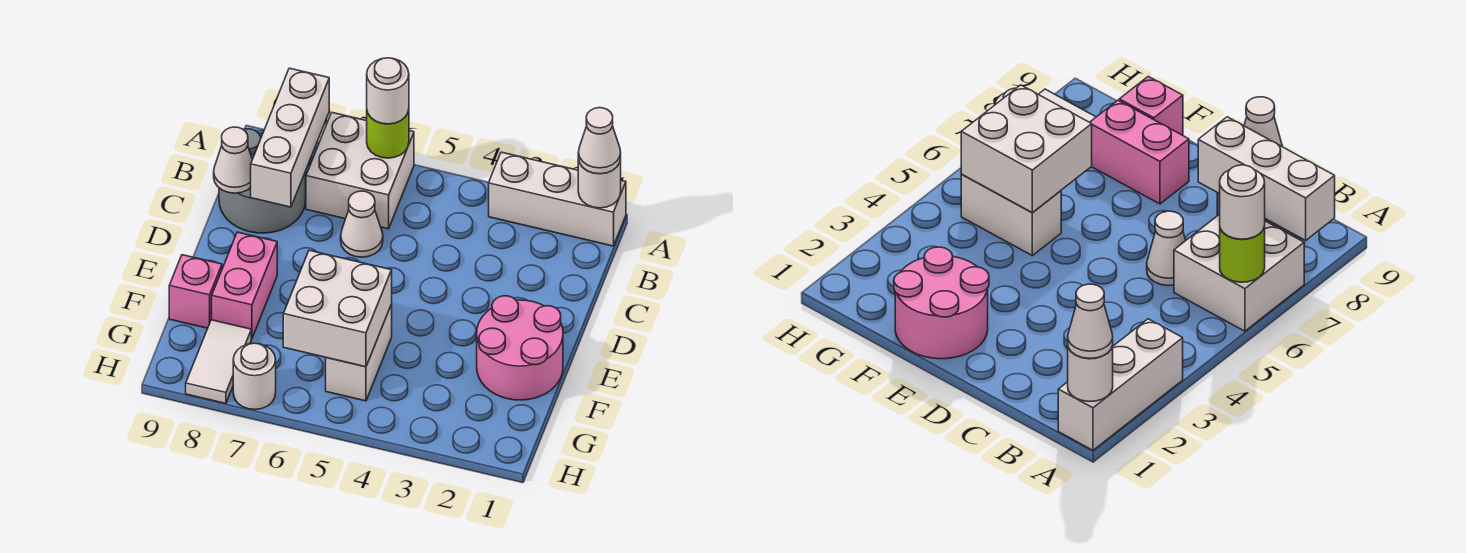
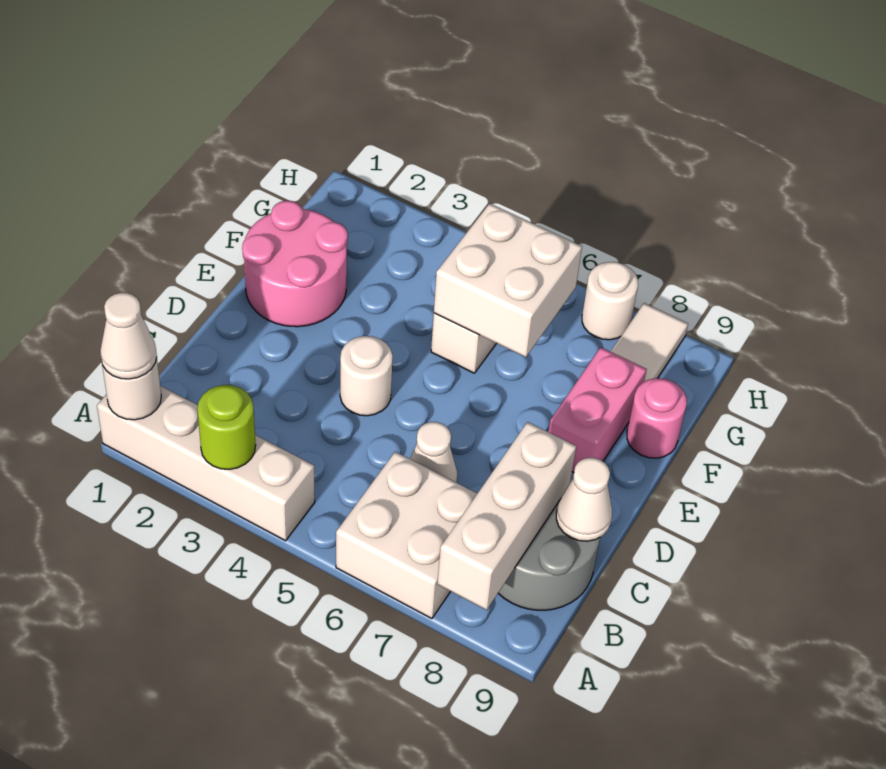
white brick A1:A3 level 1 -> white brick A1:A4 level 1
lime round brick A6 level 2 -> lime round brick A3 level 2
white round brick A6 level 3 -> white round brick D4 level 1
pink brick F9 level 1 -> pink round brick F9 level 1

